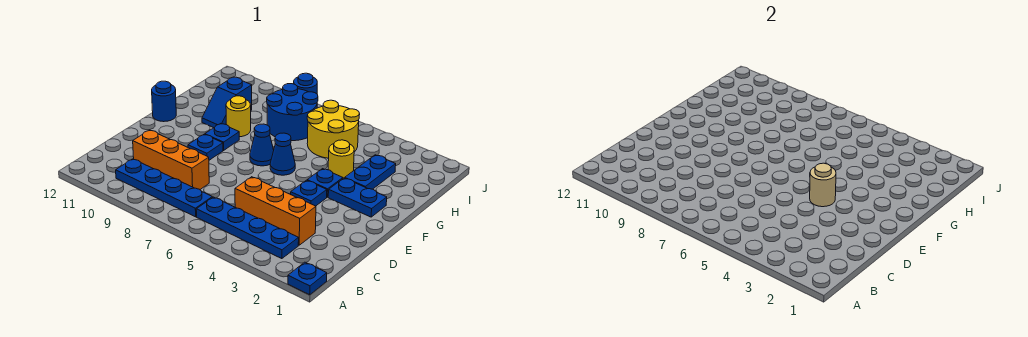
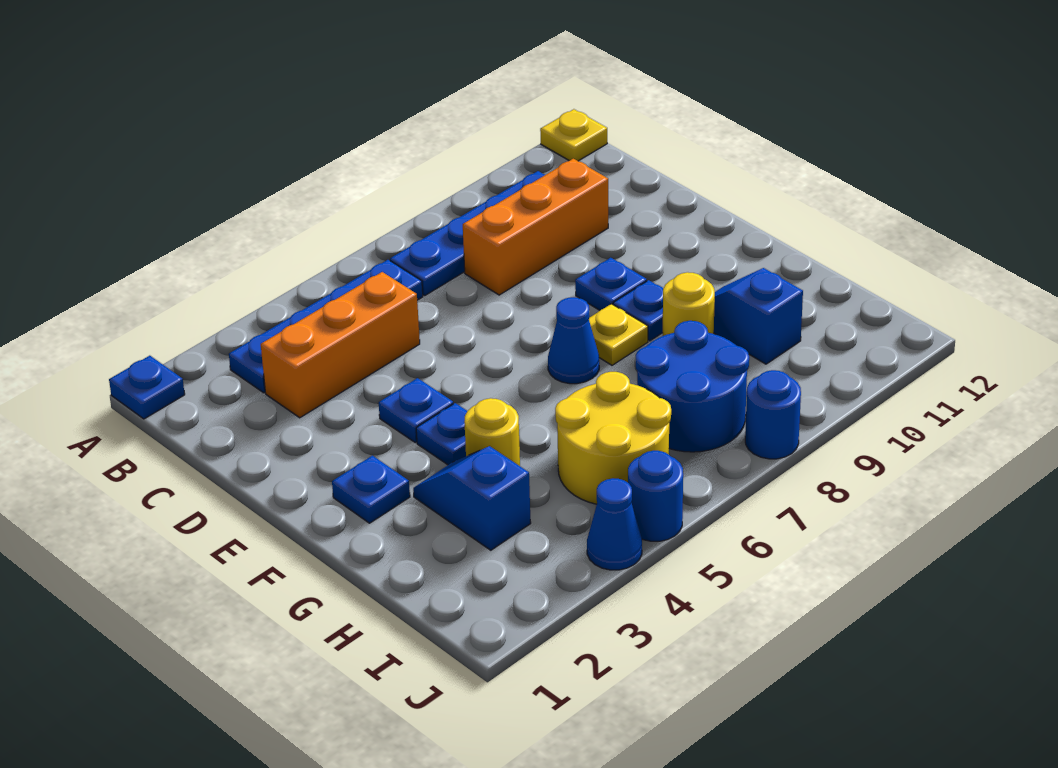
none -> yellow plate A12 level 1
tan round brick E4 level 2 -> none
blue plate F2:F3 level 1 -> blue plate F2 level 1
blue cone F6 level 1 -> blue cone J4 level 1
none -> yellow plate F8 level 1
blue round brick F12 level 1 -> blue round brick J5 level 1
blue plate G3:H3 level 1 -> blue slope G3:H3 level 1 top H

